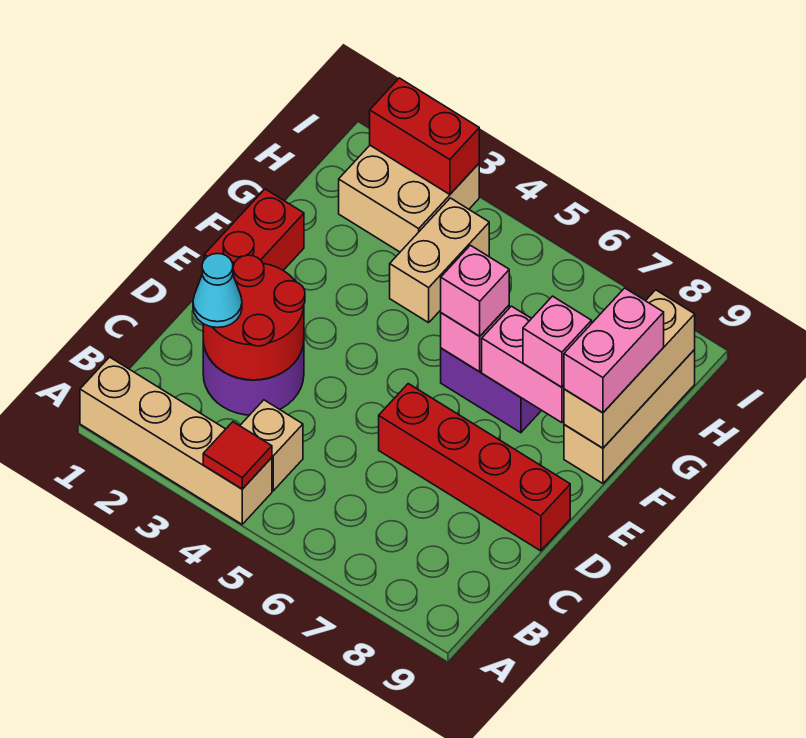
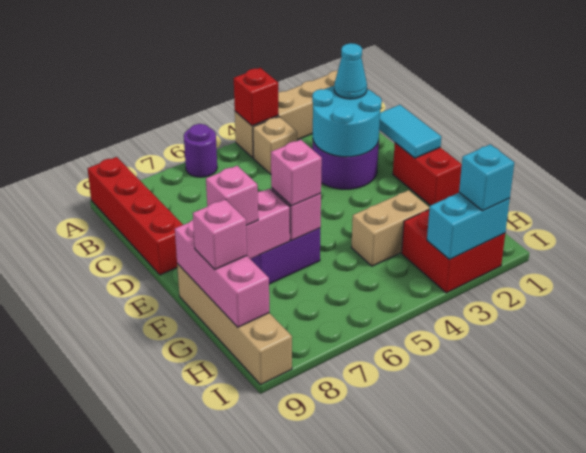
red tile A4 level 2 -> red brick A4 level 2
none -> purple round brick A6 level 1
red round brick C2:D3 level 2 -> cyan round brick C2:D3 level 2
none -> cyan tile D1:E1 level 2
red brick D6:D9 level 1 -> red brick A9:D9 level 1
tan brick F9:H9 level 1 -> tan brick F9:I9 level 1
tan brick F9:H9 level 2 -> pink brick F9:H9 level 2
pink brick F9:G9 level 3 -> pink brick G9 level 3
tan brick G4:H4 level 1 -> tan brick G3:G4 level 1
tan brick H2:I3 level 1 -> red brick H2:I3 level 1
red brick I2:I3 level 2 -> cyan brick I2:I3 level 2
none -> cyan brick I2 level 3

